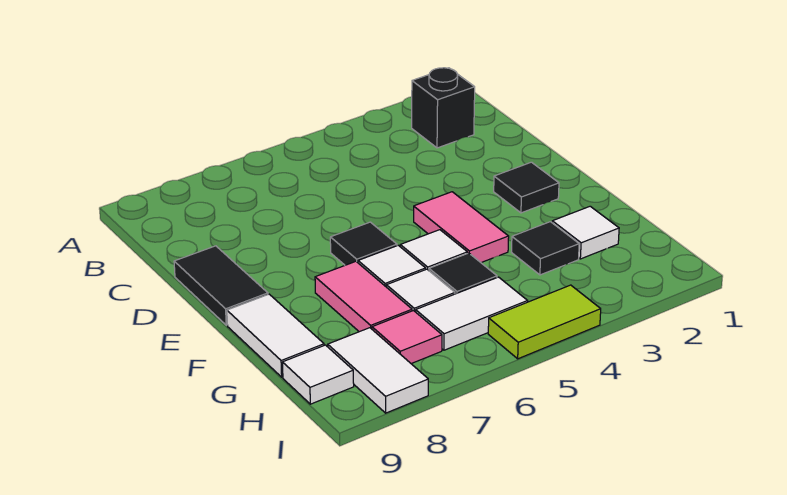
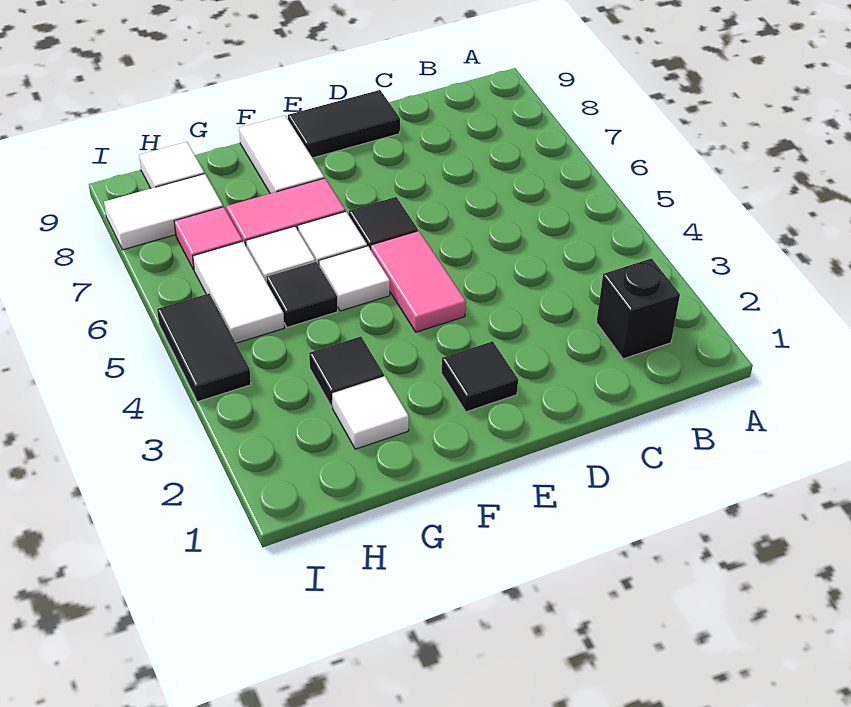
pink tile E4:F4 level 1 -> pink tile E4:E5 level 1
white tile F9:G9 level 1 -> white tile F8:F9 level 1
lime tile I4:I5 level 1 -> black tile I4:I5 level 1

